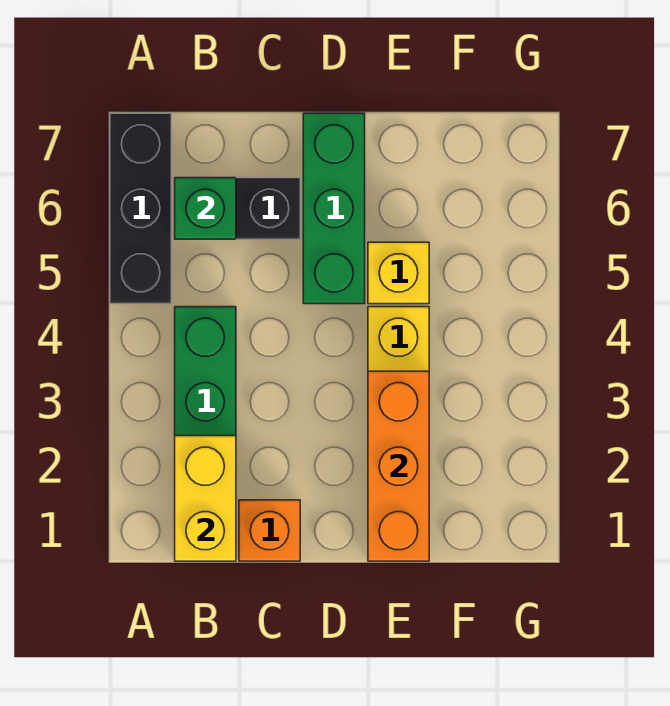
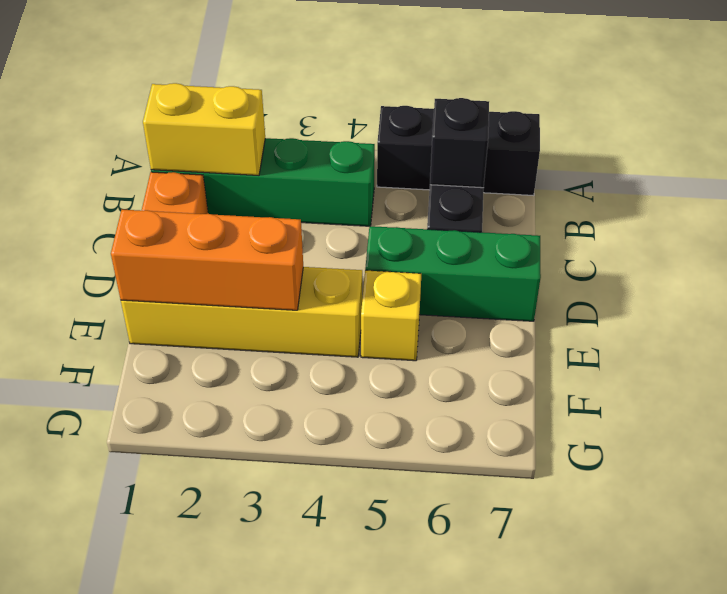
green brick B6 level 2 -> black brick B6 level 2

